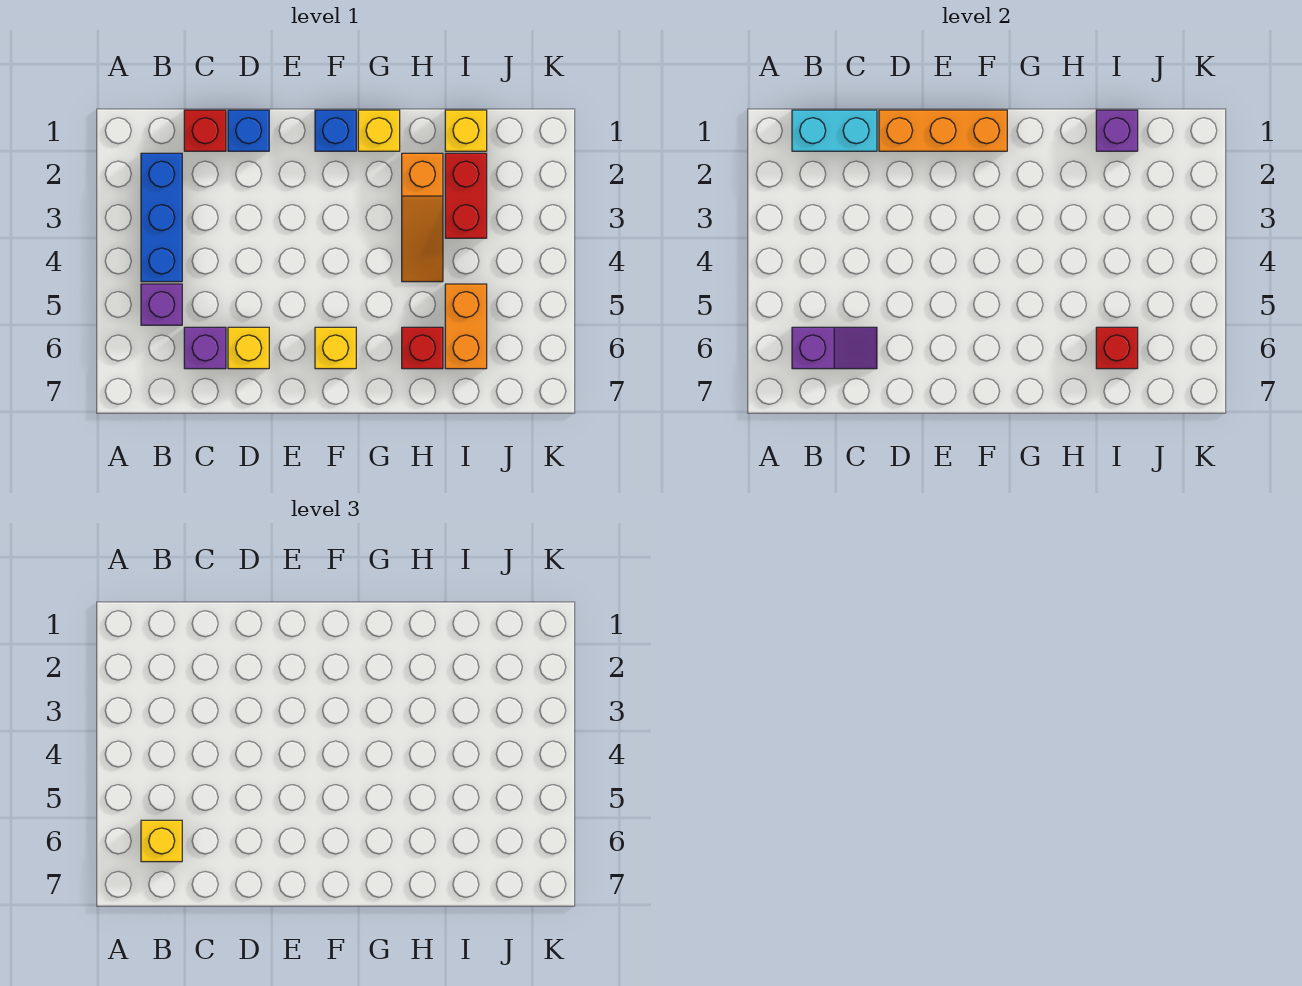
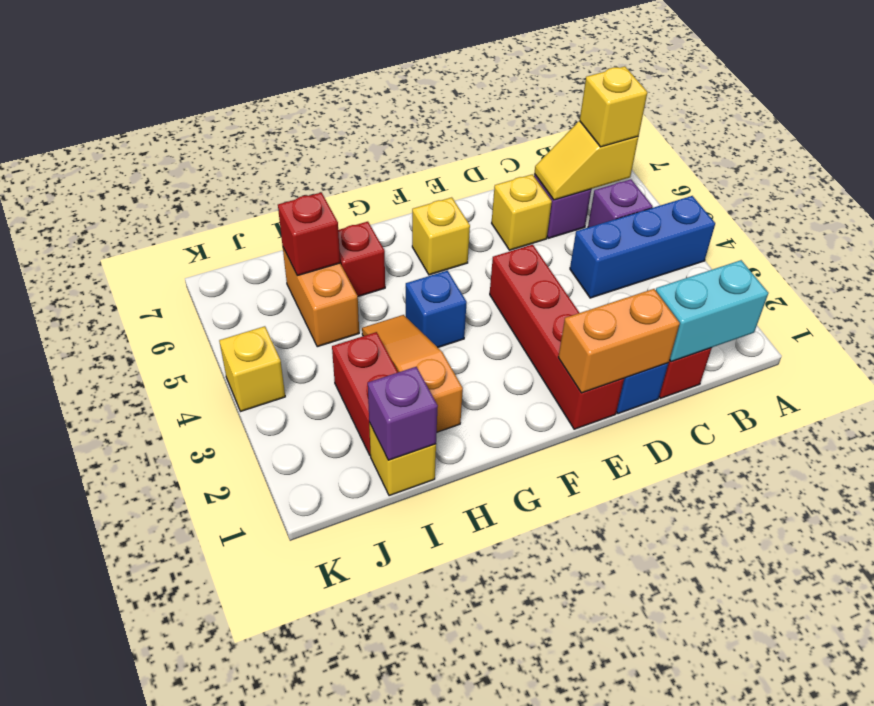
blue brick B2:B4 level 1 -> blue brick A4:C4 level 1
purple slope B6:C6 level 2 top B -> yellow slope B6:C6 level 2 top B
orange brick D1:F1 level 2 -> orange brick D1:E1 level 2
none -> red brick E1:E4 level 1
blue brick F1 level 1 -> blue brick G4 level 1
yellow brick G1 level 1 -> yellow brick K4 level 1

